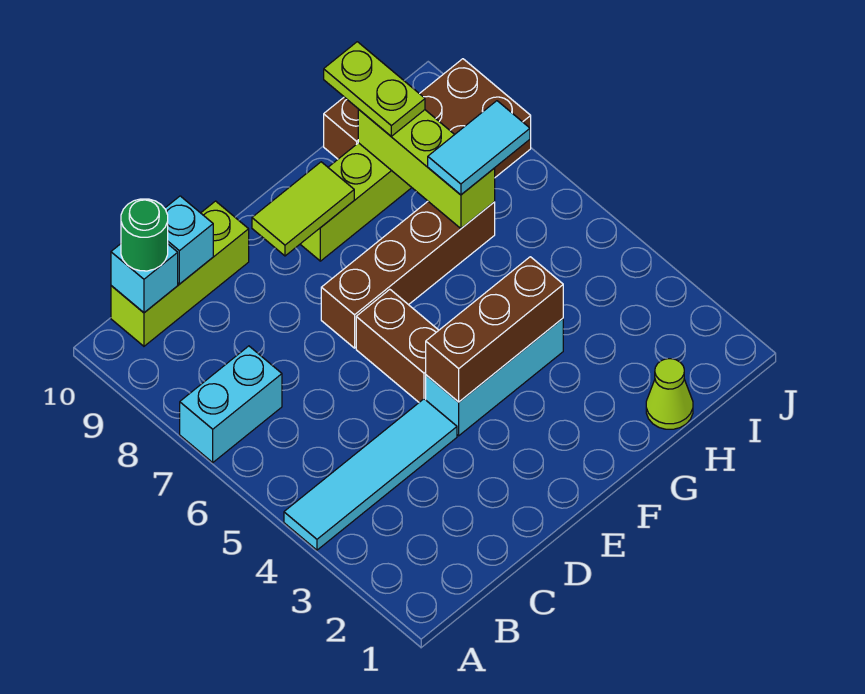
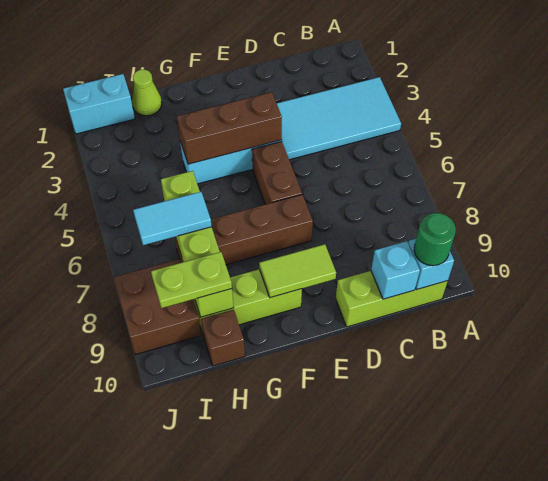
cyan tile A4:D4 level 1 -> cyan tile A3:D4 level 1
cyan brick A7:B7 level 1 -> cyan brick I1:J1 level 1
lime brick H7:H9 level 2 -> lime brick H6:H9 level 2
lime plate H9:H10 level 3 -> lime plate H9:I9 level 3

